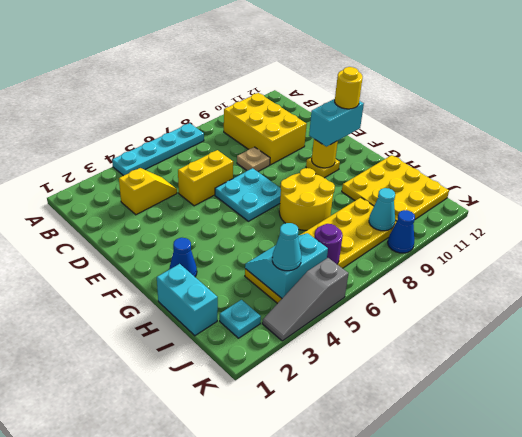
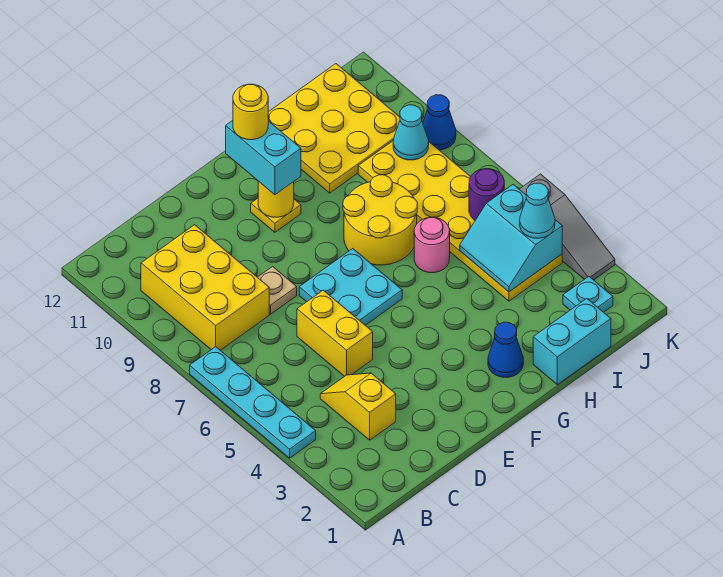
yellow brick B9:D10 level 1 -> yellow brick B8:C10 level 1
none -> pink round brick H6 level 1

